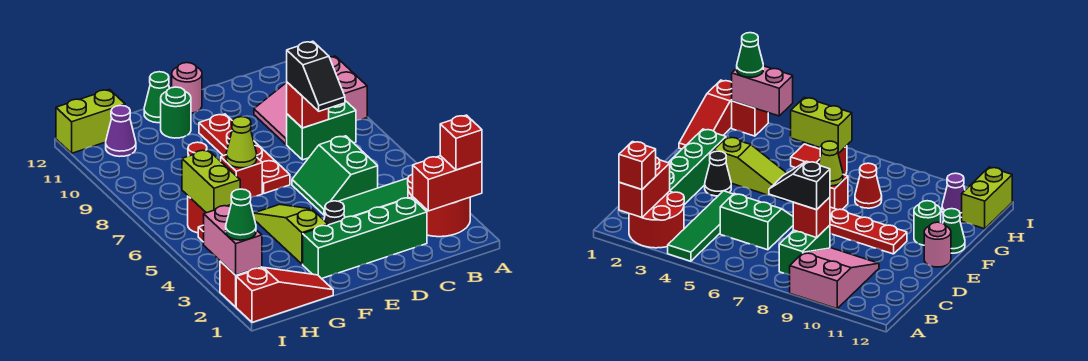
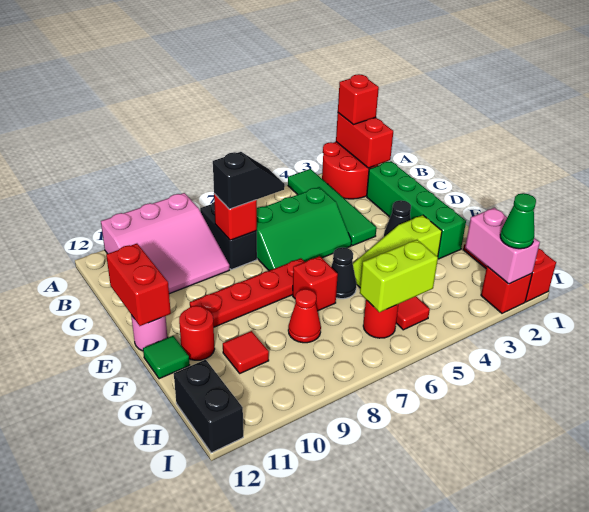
pink slope A9:C10 level 1 top A -> pink slope A9:C11 level 1 top A
green brick B8:C8 level 1 -> black brick B8:C8 level 1
green slope C5:D6 level 1 top C -> green slope C5:D7 level 1 top C
none -> red brick D12:E12 level 2
none -> black cone F6 level 1
lime cone F7 level 2 -> none
green round brick F11 level 1 -> red round brick F11 level 1
green cone F12 level 1 -> green tile F12 level 1
none -> red tile G10 level 1
purple cone H11 level 1 -> none
lime brick H12:I12 level 1 -> black brick H12:I12 level 1
pink brick I2:I3 level 2 -> pink brick H2:I2 level 2

